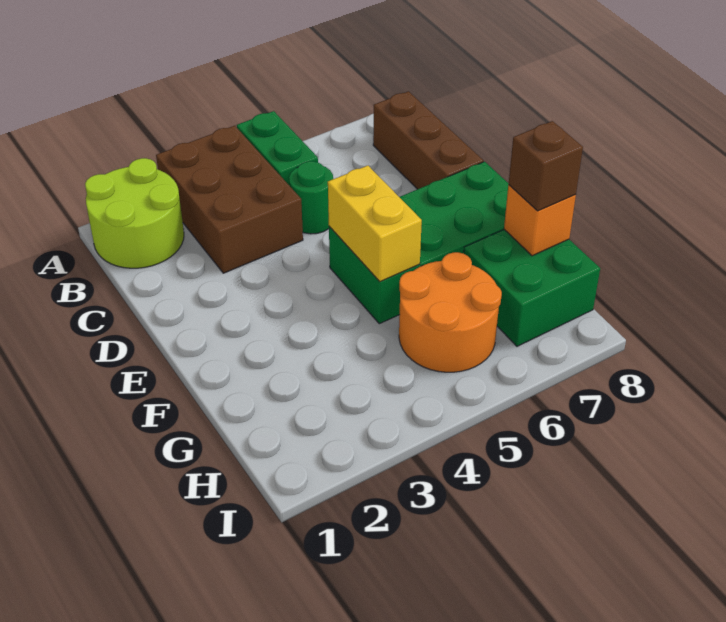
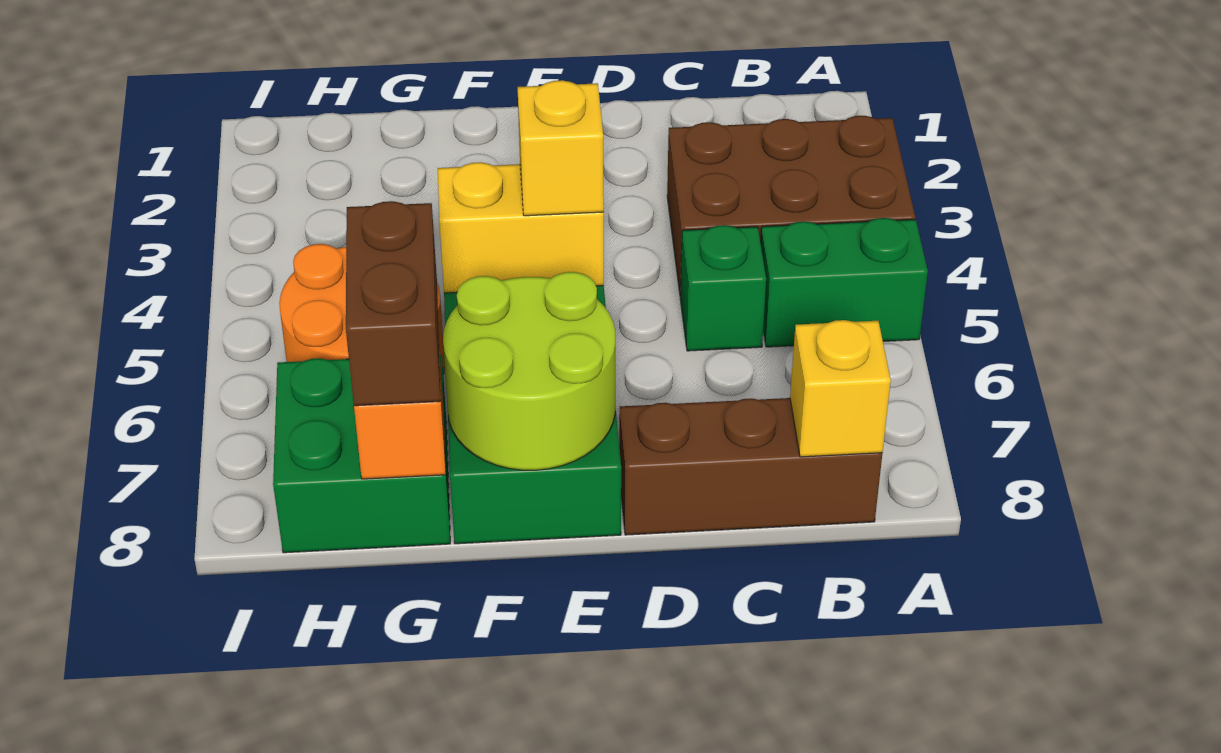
lime round brick A1:B2 level 1 -> lime round brick E7:F8 level 2
none -> yellow brick B8 level 2
green round brick C5 level 1 -> green brick C5 level 1
none -> yellow brick E5 level 3
brown brick G8 level 3 -> brown brick G7:G8 level 3

